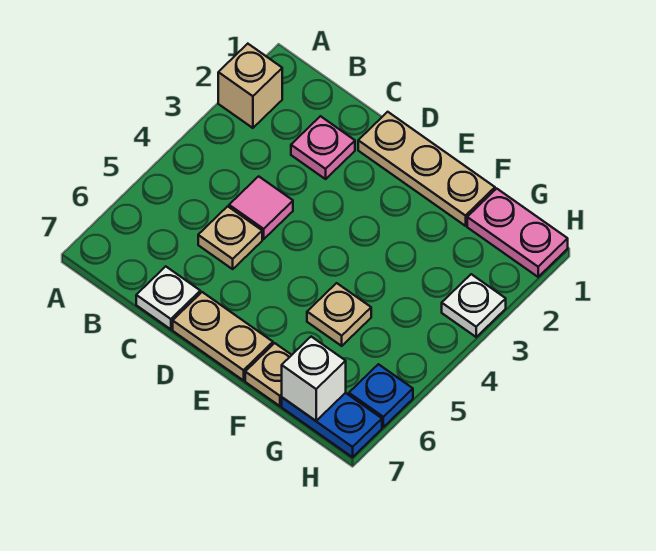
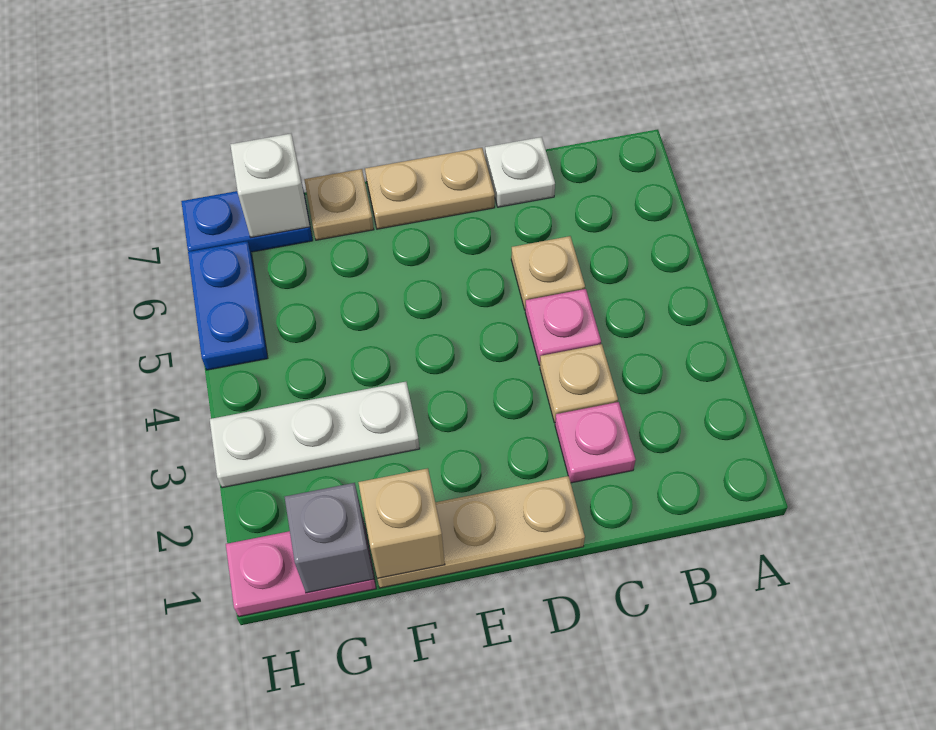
tan brick A2 level 1 -> tan brick F1 level 2
pink tile C4 level 1 -> pink plate C4 level 1
tan plate F5 level 1 -> tan plate C3 level 1
none -> grey brick G1 level 2
white plate H3 level 1 -> white plate F3:H3 level 1
blue plate H6 level 1 -> blue plate H5:H6 level 1

